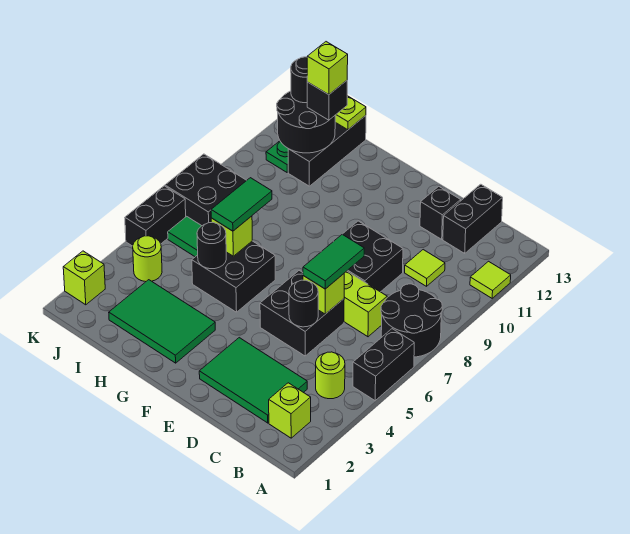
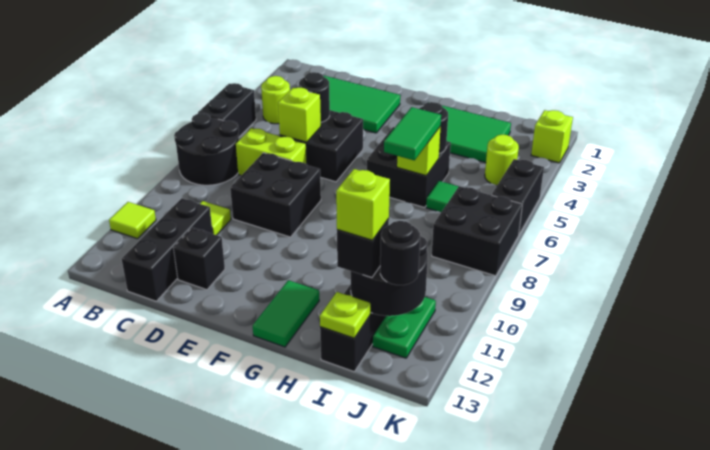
lime brick B2 level 1 -> none
black brick C12:C13 level 1 -> black brick C11:C13 level 1
green tile D6:D7 level 3 -> green tile G12:G13 level 1

